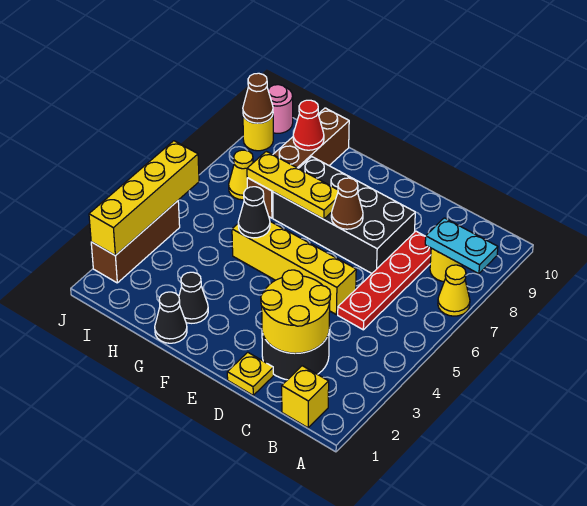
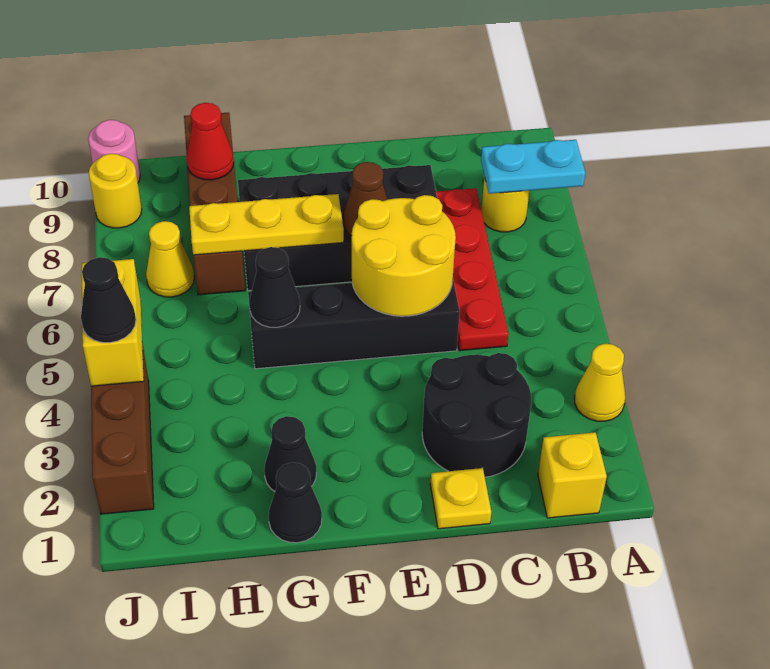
yellow cone A7 level 1 -> yellow cone A3 level 1
yellow round brick C2:D3 level 2 -> yellow round brick D5:E6 level 2
yellow brick D5:G5 level 1 -> black brick D5:G5 level 1
yellow brick J2:J5 level 2 -> yellow brick J4:J5 level 2
none -> black cone J4 level 3
brown cone J9 level 2 -> none

